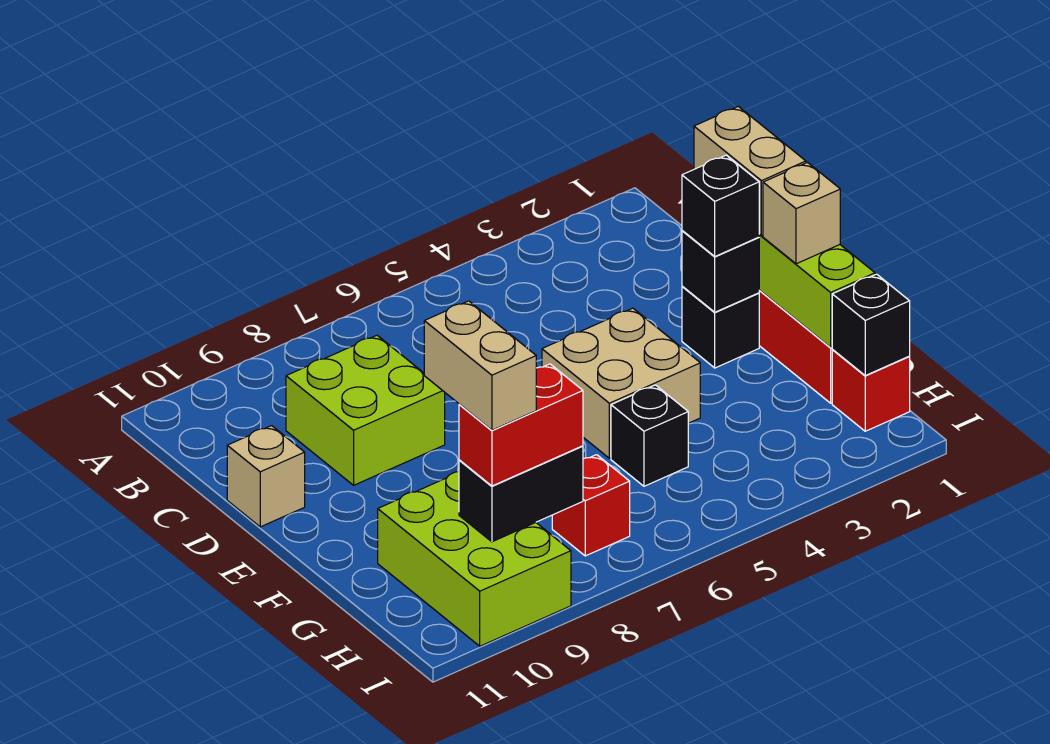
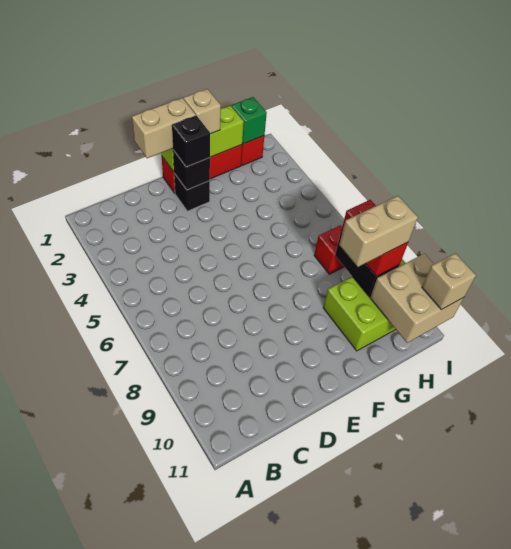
lime brick C8:D9 level 1 -> none
tan brick D11 level 1 -> tan brick I11 level 3
tan brick E4:F5 level 1 -> tan brick H10:I11 level 2
black brick G5 level 1 -> none
black brick H1 level 2 -> green brick H1 level 2

